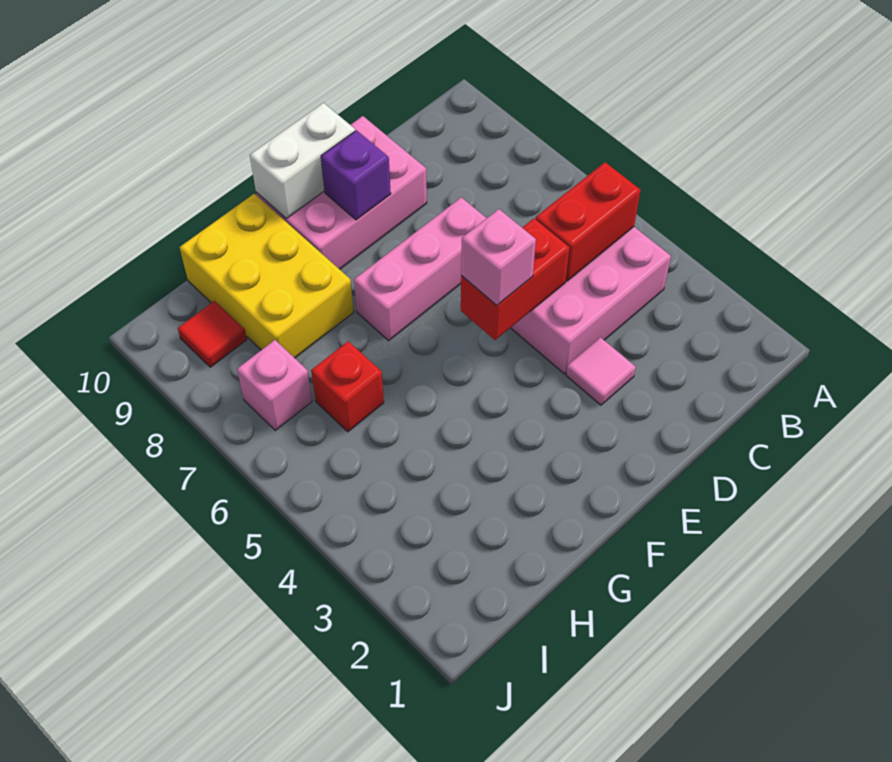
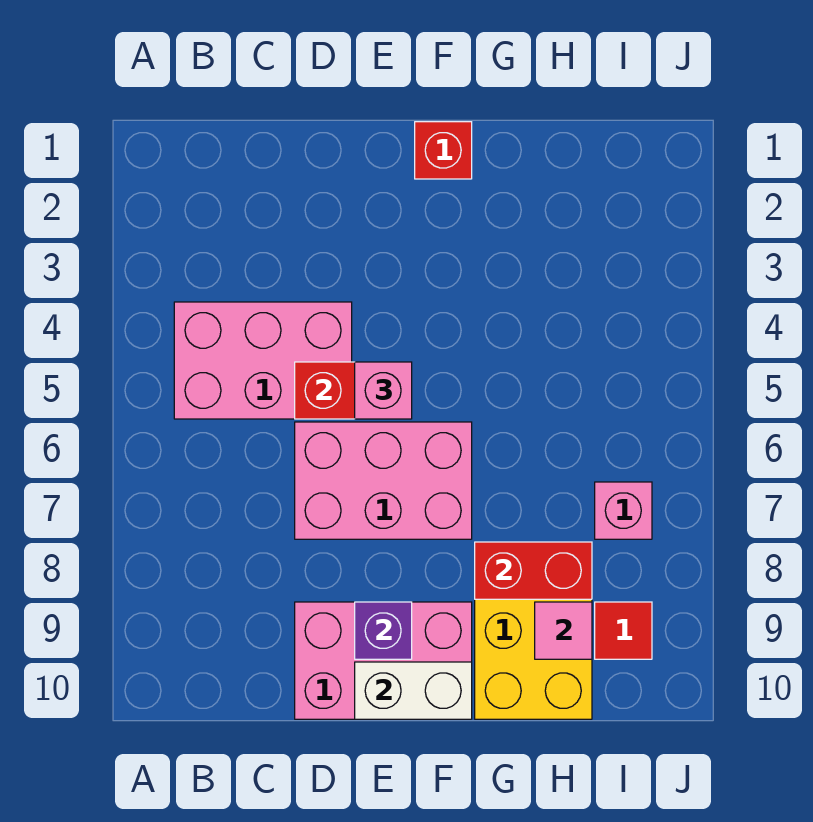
red brick B5:C5 level 2 -> red brick G8:H8 level 2
pink tile D3 level 1 -> pink tile H9 level 2
pink brick D7:F7 level 1 -> pink brick D6:F7 level 1
red brick H6 level 1 -> red brick F1 level 1

